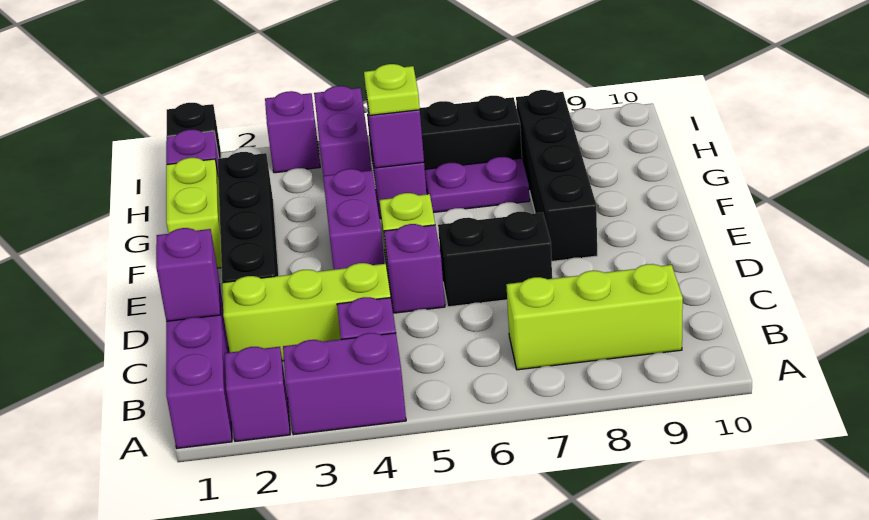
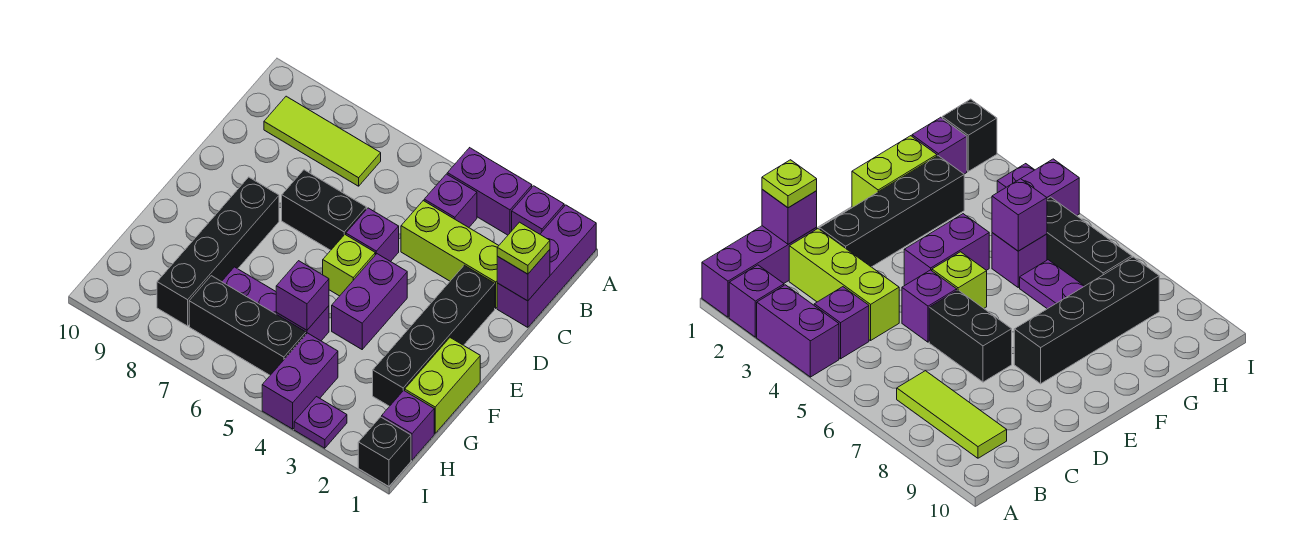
lime brick B7:B9 level 1 -> lime tile B7:B9 level 1
lime plate G5 level 3 -> lime plate C1 level 3
purple brick I3 level 1 -> purple plate I3 level 1

